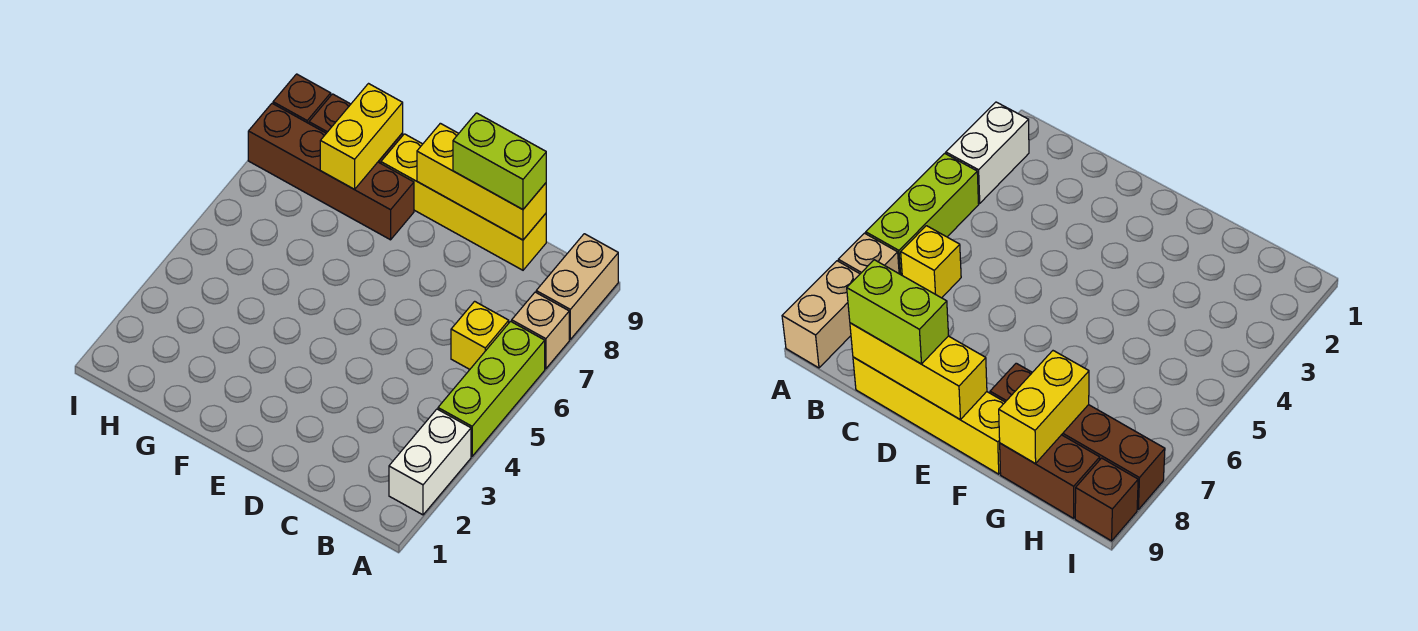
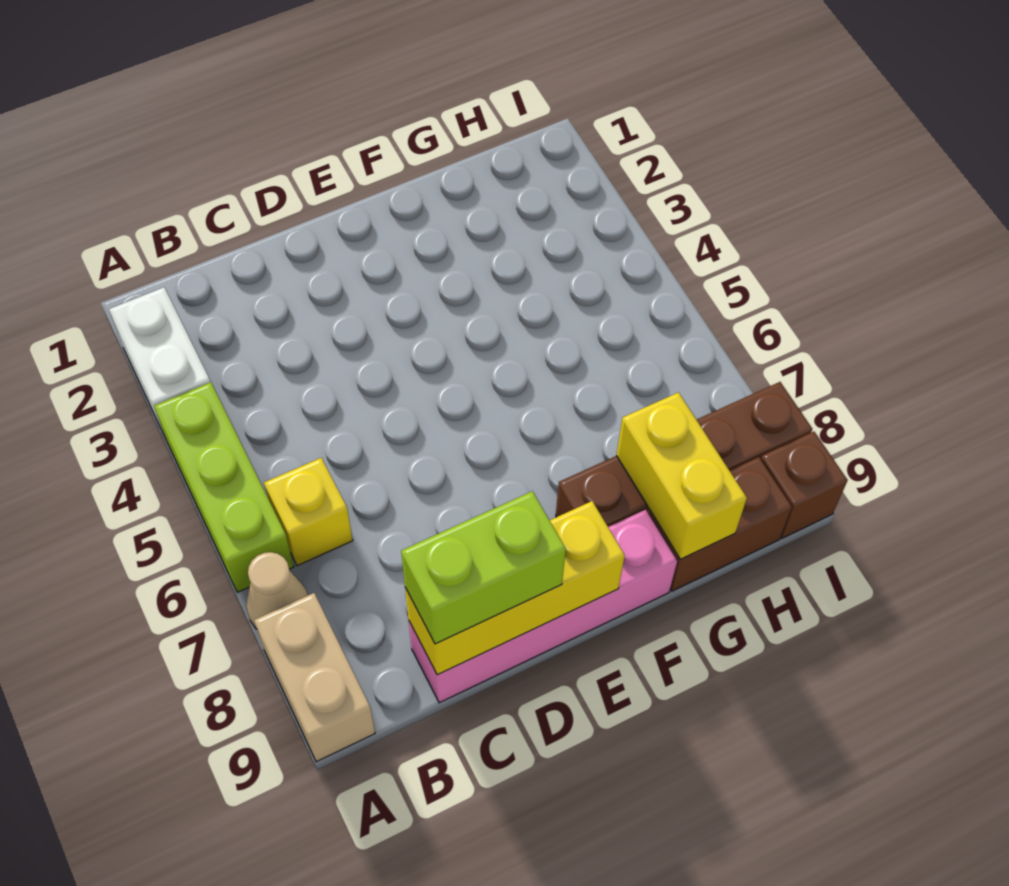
tan brick A7 level 1 -> tan cone A7 level 1
yellow brick C9:F9 level 1 -> pink brick C9:F9 level 1

